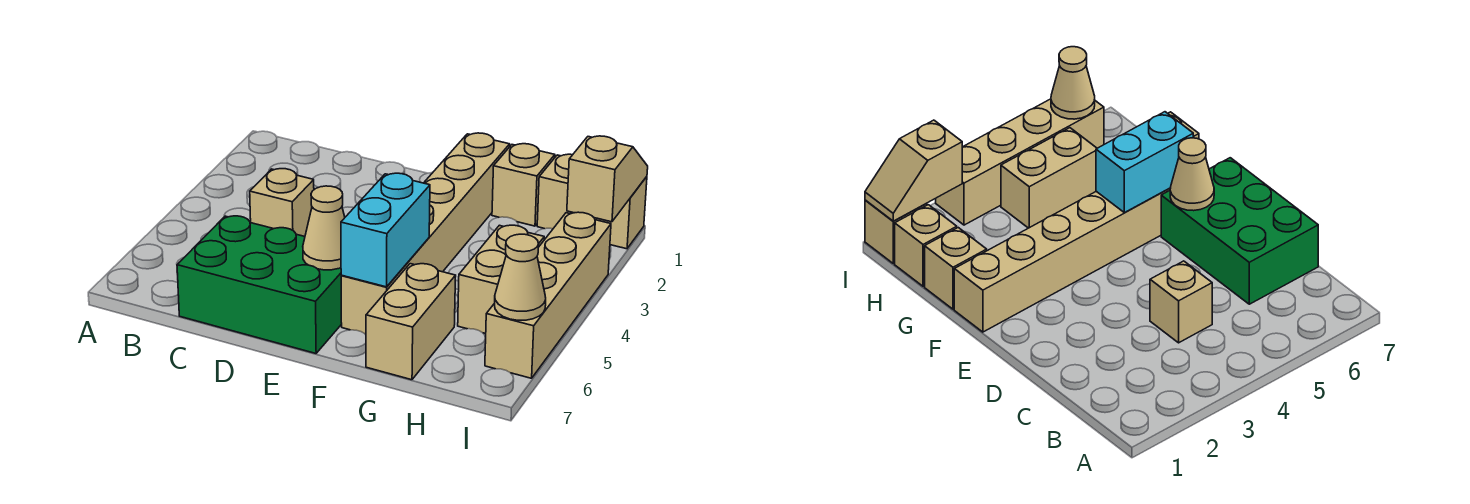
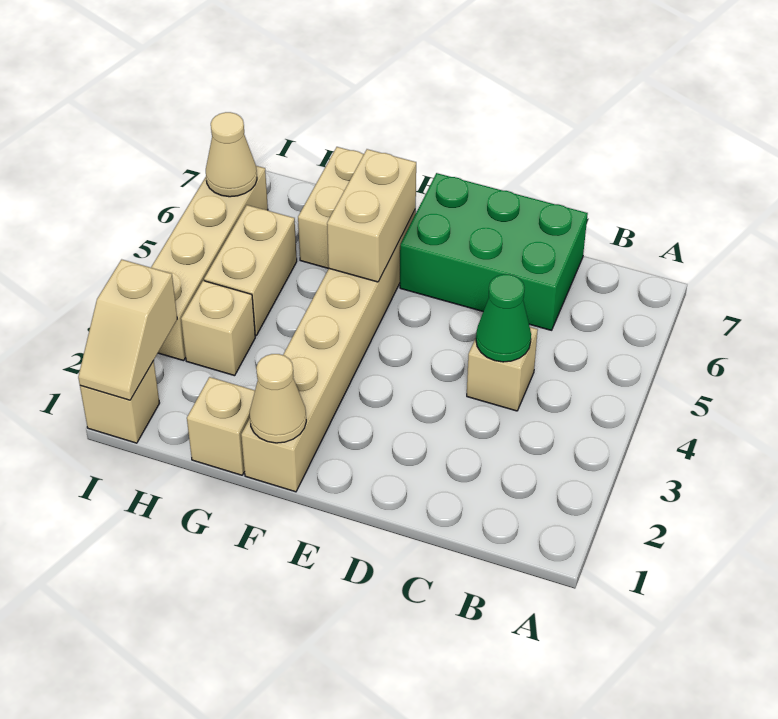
none -> green cone C4 level 2
tan cone E6 level 2 -> tan cone F1 level 2
cyan brick F5:F6 level 2 -> tan brick F5:F6 level 2
tan brick H1 level 1 -> tan brick H3 level 1

